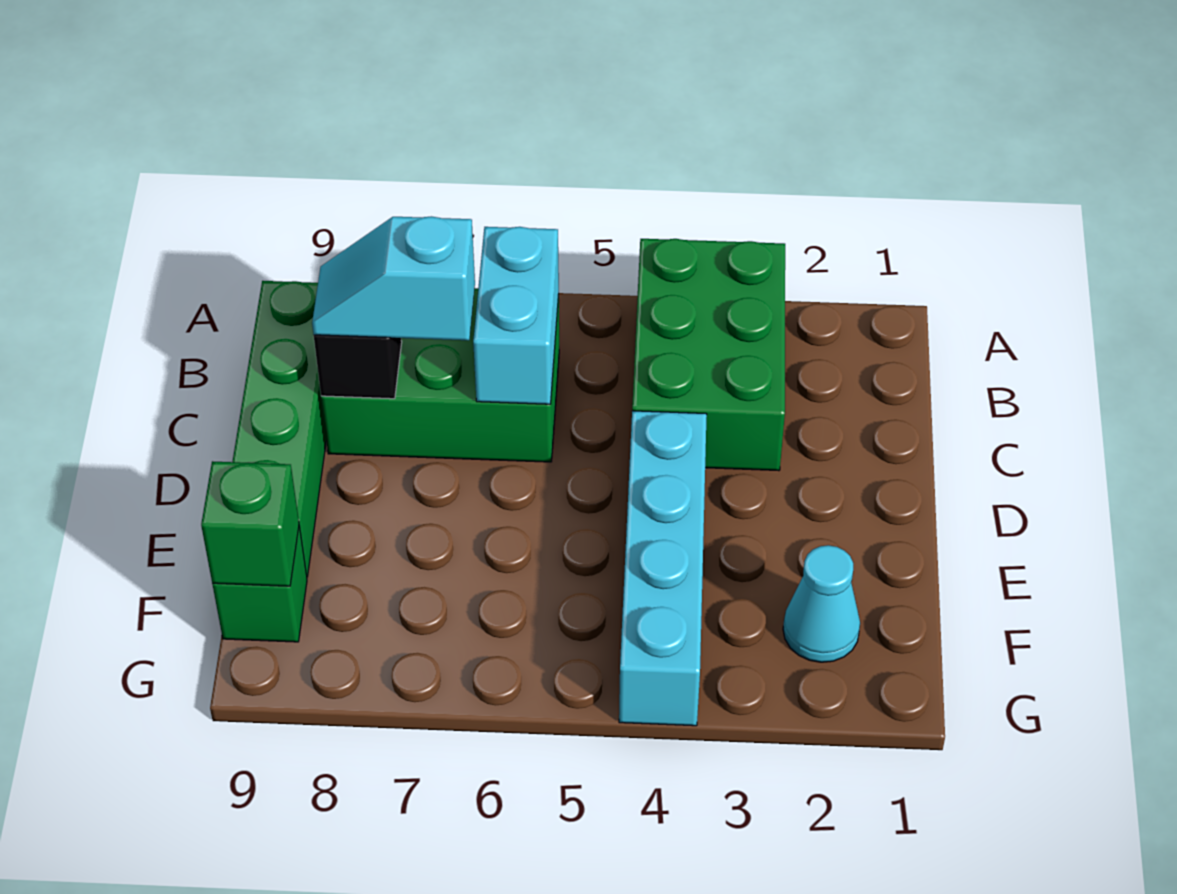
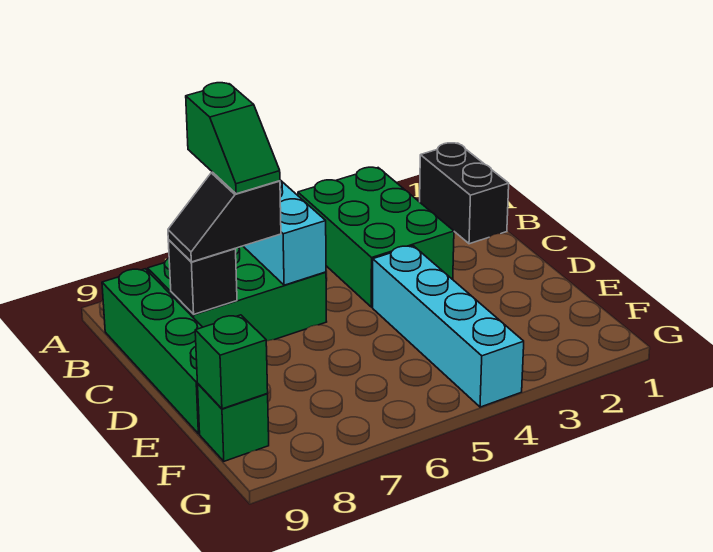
none -> black brick A1:B1 level 1
none -> green slope B7:C7 level 4 top B
cyan slope C7:C8 level 3 top 7 -> black slope C7:C8 level 3 top 7
cyan cone F2 level 1 -> none

